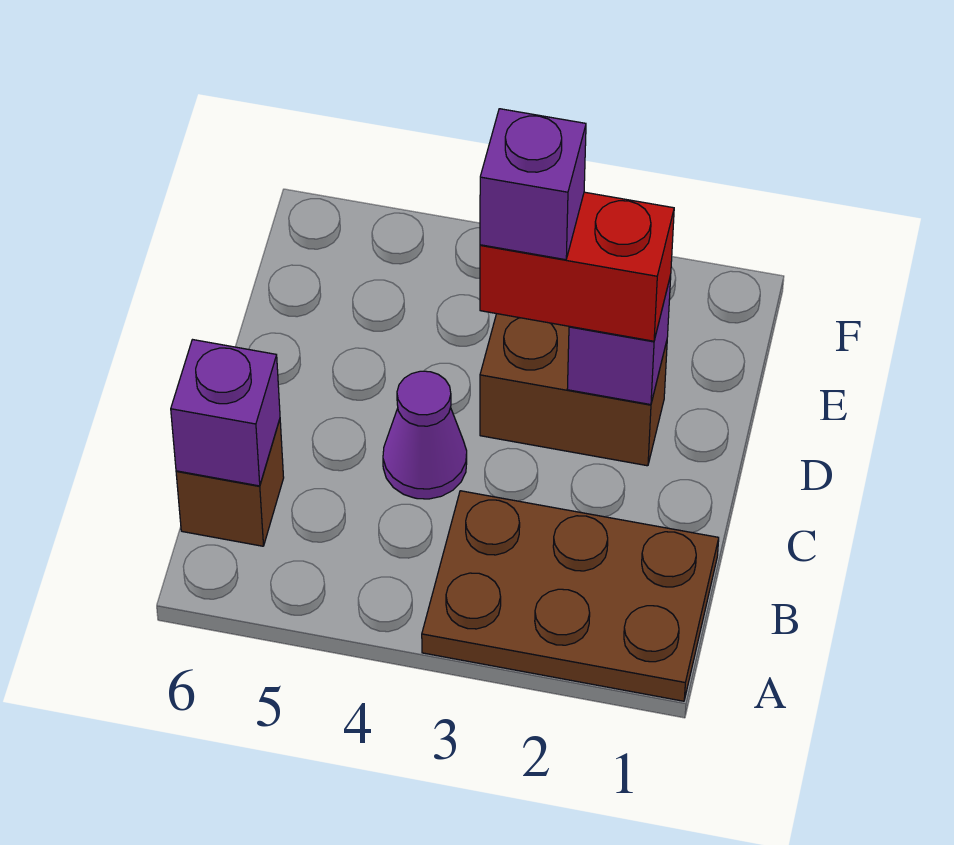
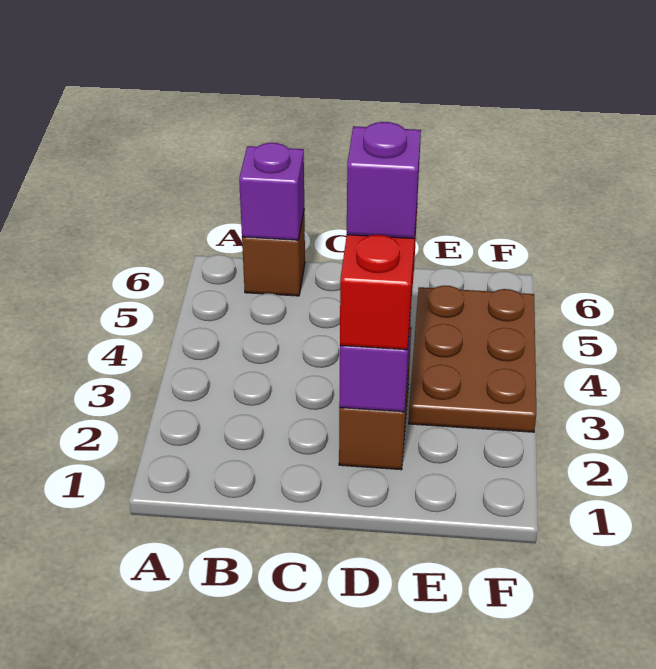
brown plate A1:B3 level 1 -> brown plate E3:F5 level 1
purple cone C4 level 1 -> none

